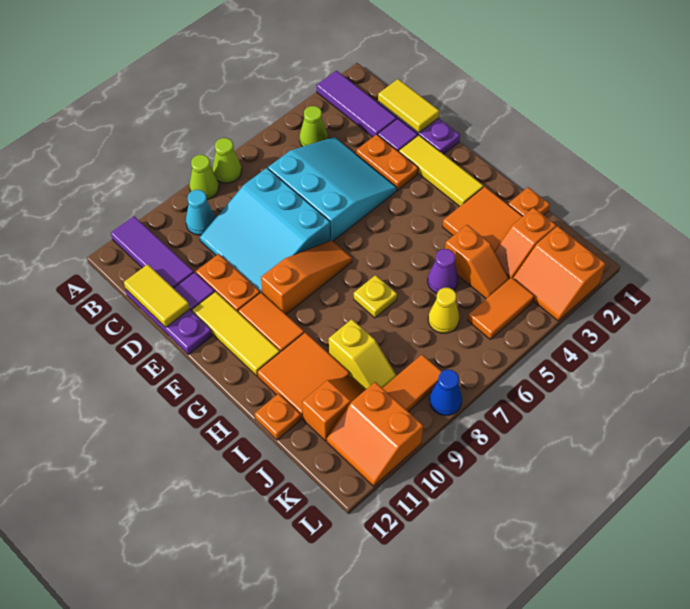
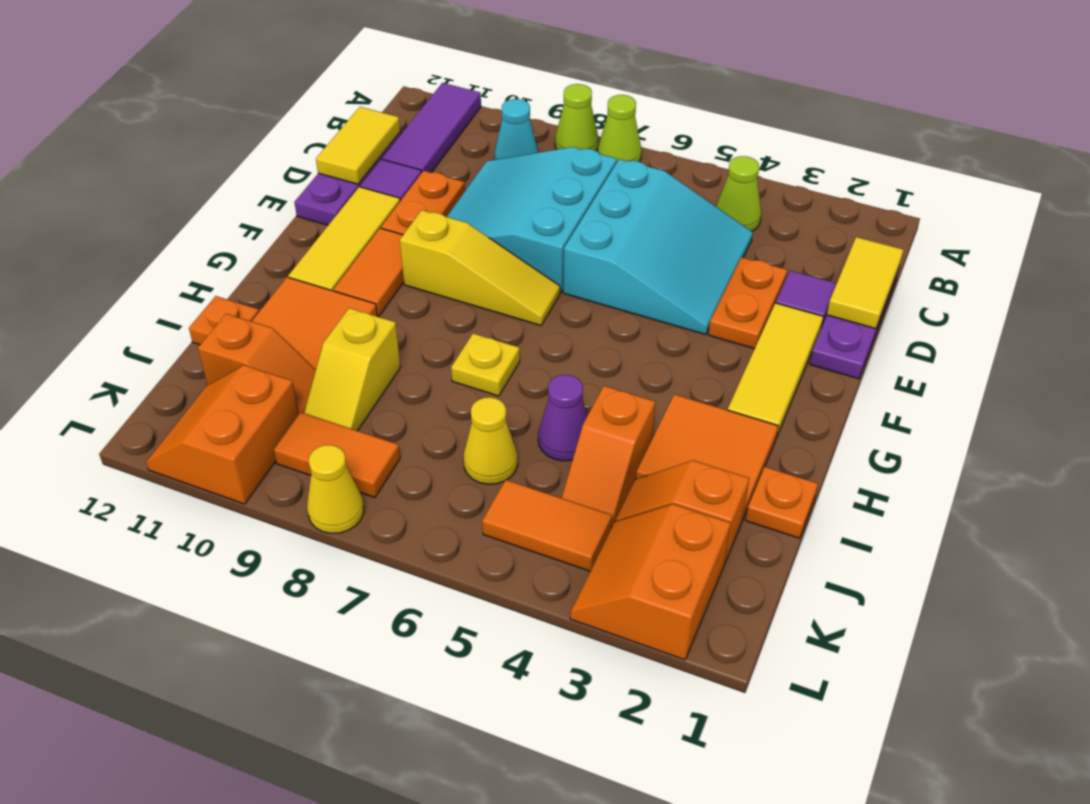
purple tile A2:C2 level 1 -> none
orange slope F7:F9 level 1 top 9 -> yellow slope F7:F9 level 1 top 9
blue cone L8 level 1 -> yellow cone L8 level 1

